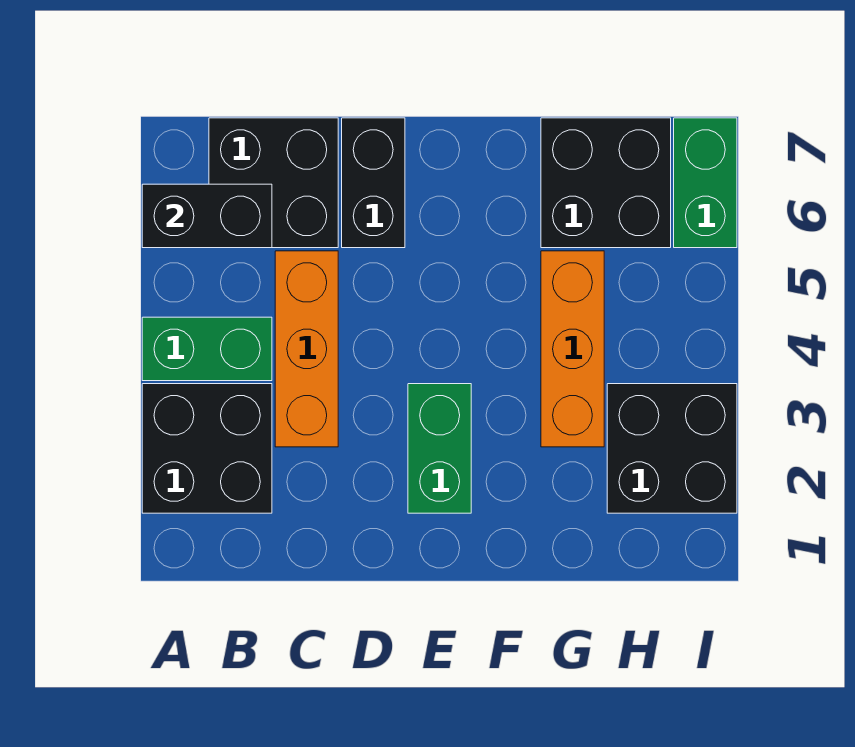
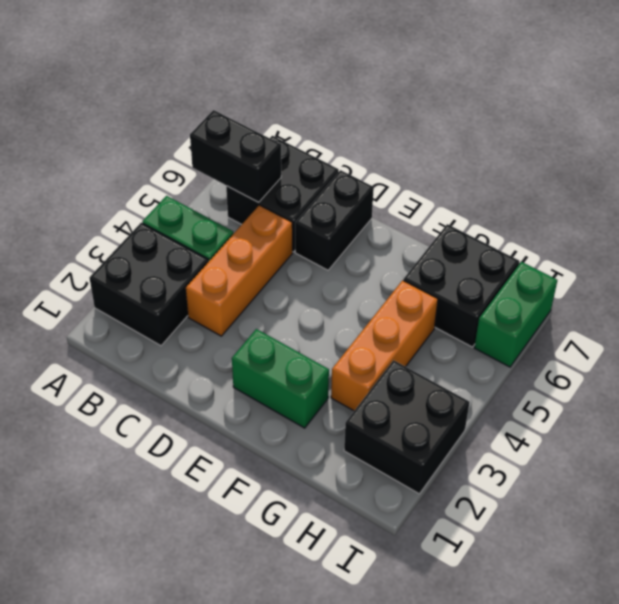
green brick E2:E3 level 1 -> green brick E2:F2 level 1

